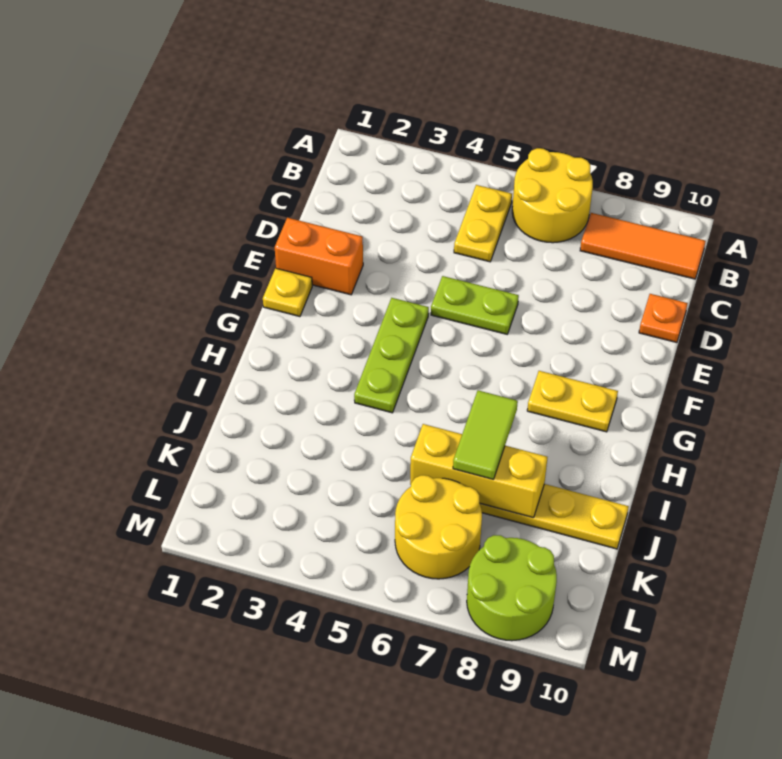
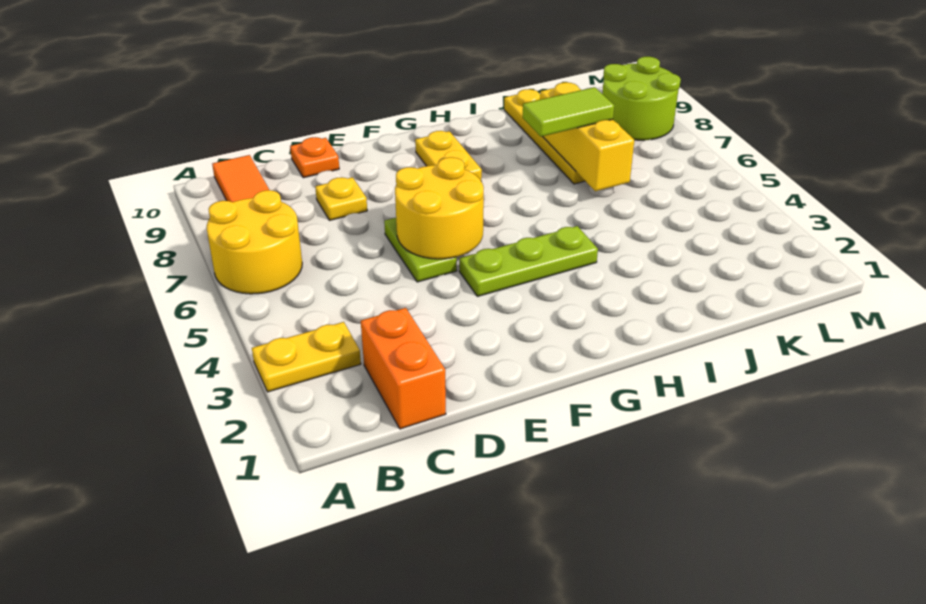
yellow plate B5:C5 level 1 -> yellow plate A3:B3 level 1
orange brick E1:E2 level 1 -> orange brick C1:C2 level 1
yellow plate F1 level 1 -> yellow plate D8 level 1
yellow round brick K6:L7 level 1 -> yellow round brick E5:F6 level 2

